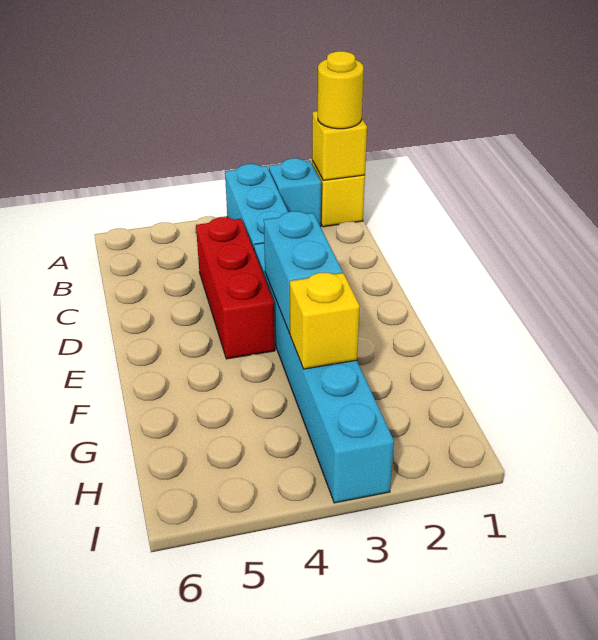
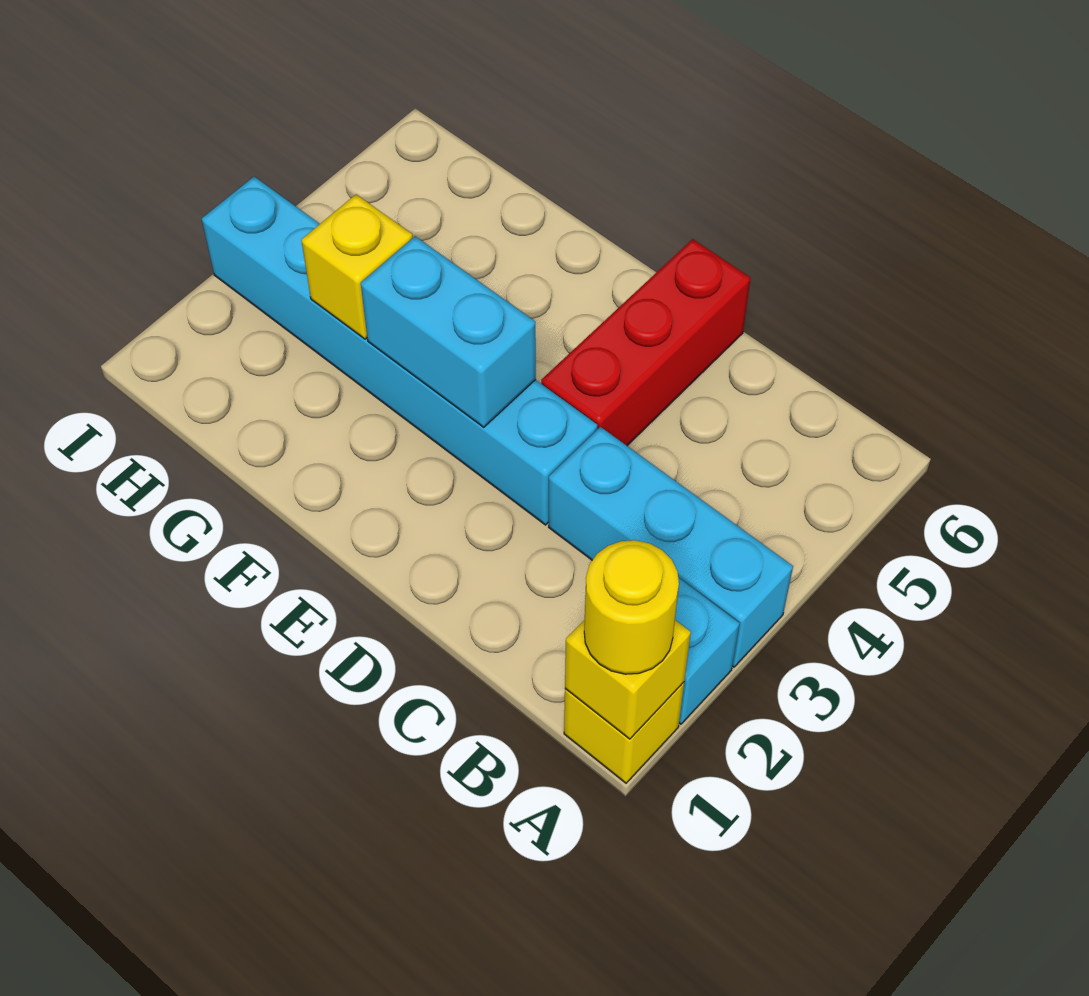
red brick C4:E4 level 1 -> red brick D4:D6 level 1

